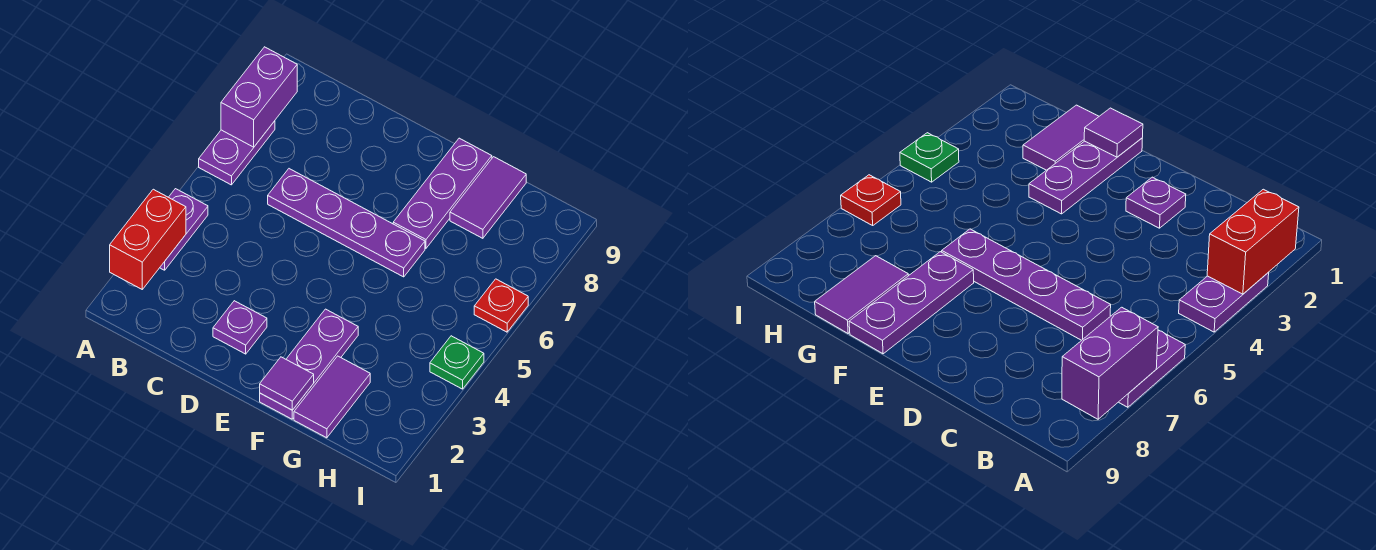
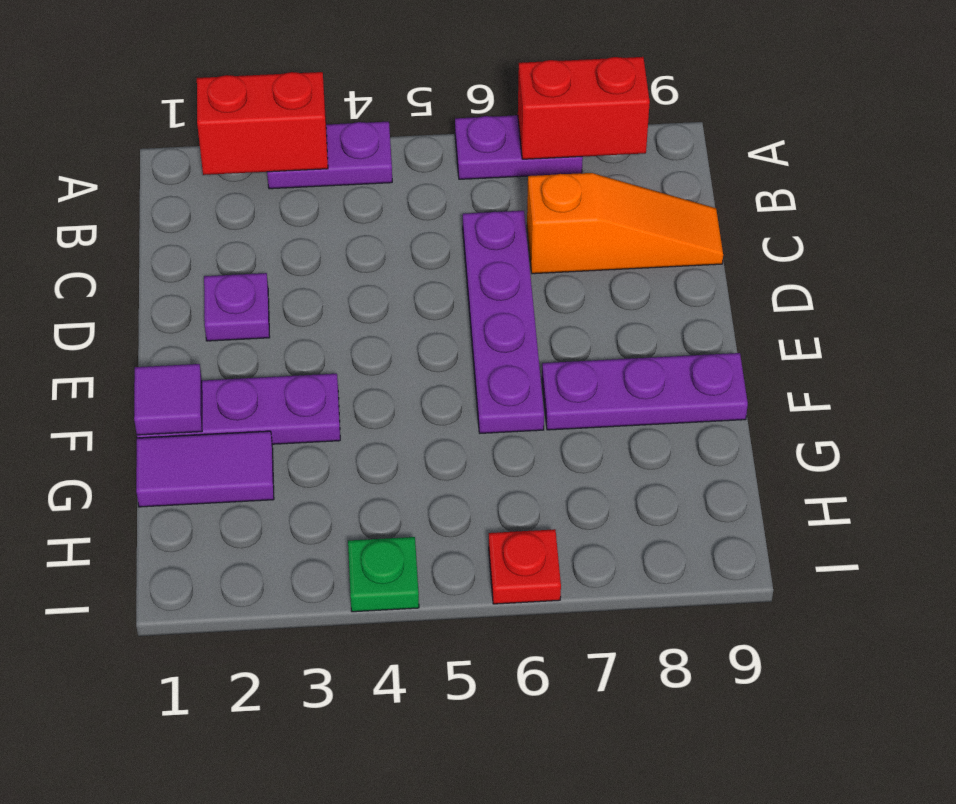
purple brick A7:A8 level 2 -> red brick A7:A8 level 2
none -> orange slope C7:C9 level 1 top 7
purple tile G8:G9 level 1 -> none

